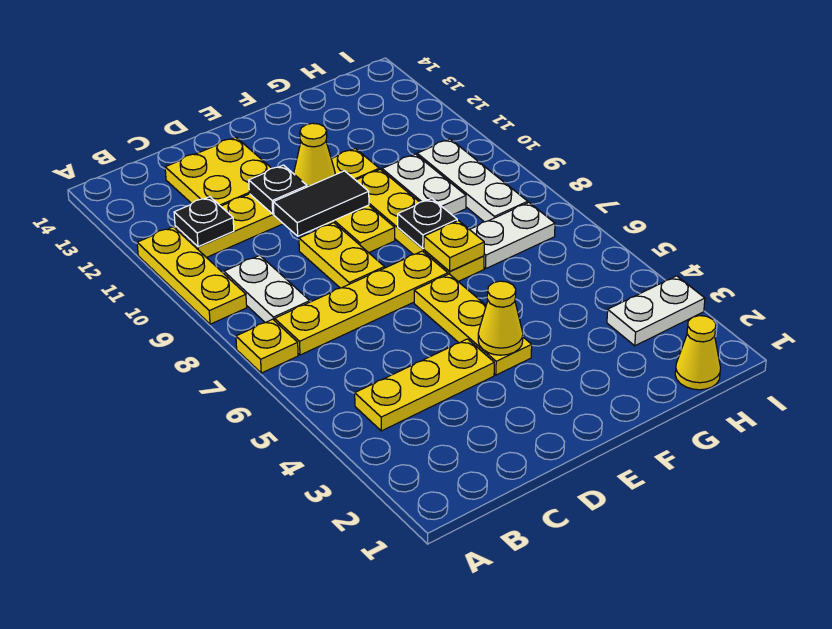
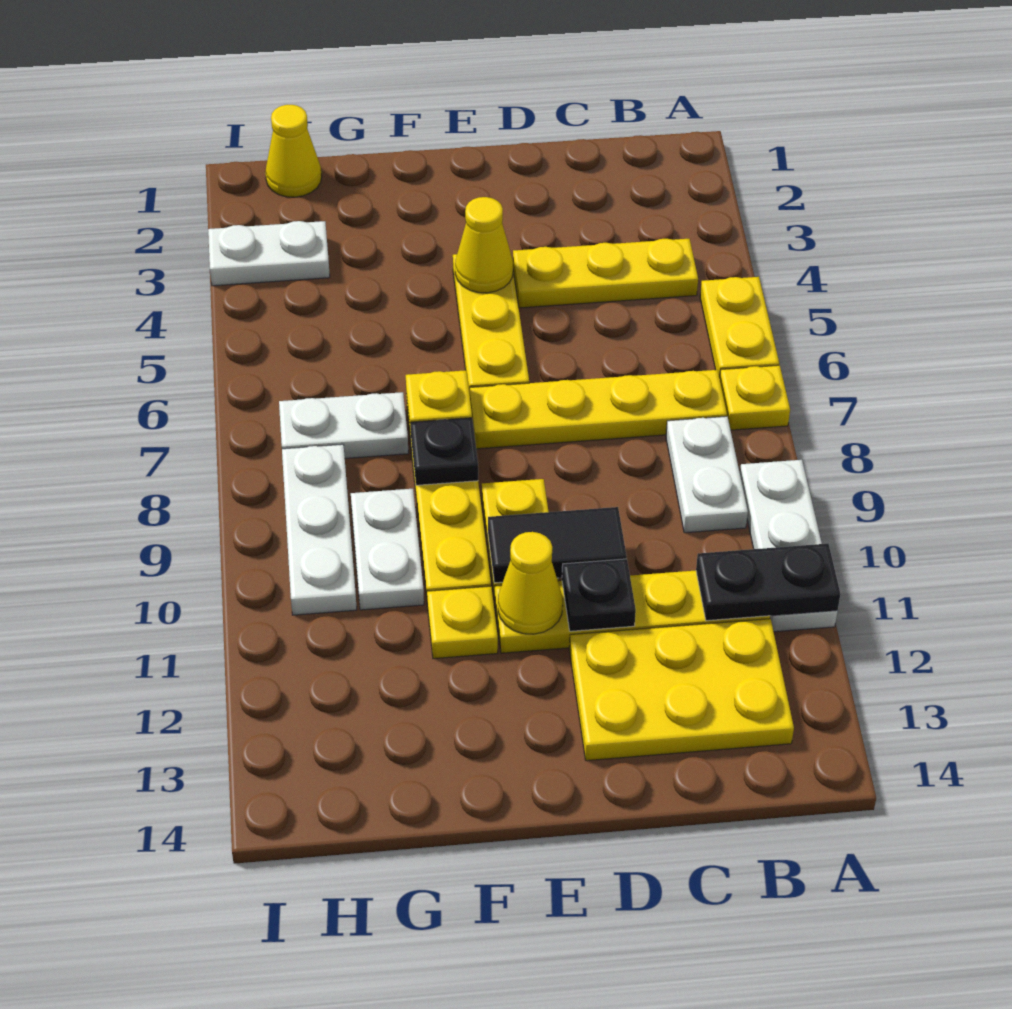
yellow plate A9:A11 level 1 -> white plate A9:A11 level 1
black plate B11 level 2 -> black plate A11:B11 level 2
yellow plate C12:D13 level 1 -> yellow plate B12:D13 level 1
yellow plate D8:D9 level 1 -> yellow plate A5:A6 level 1

